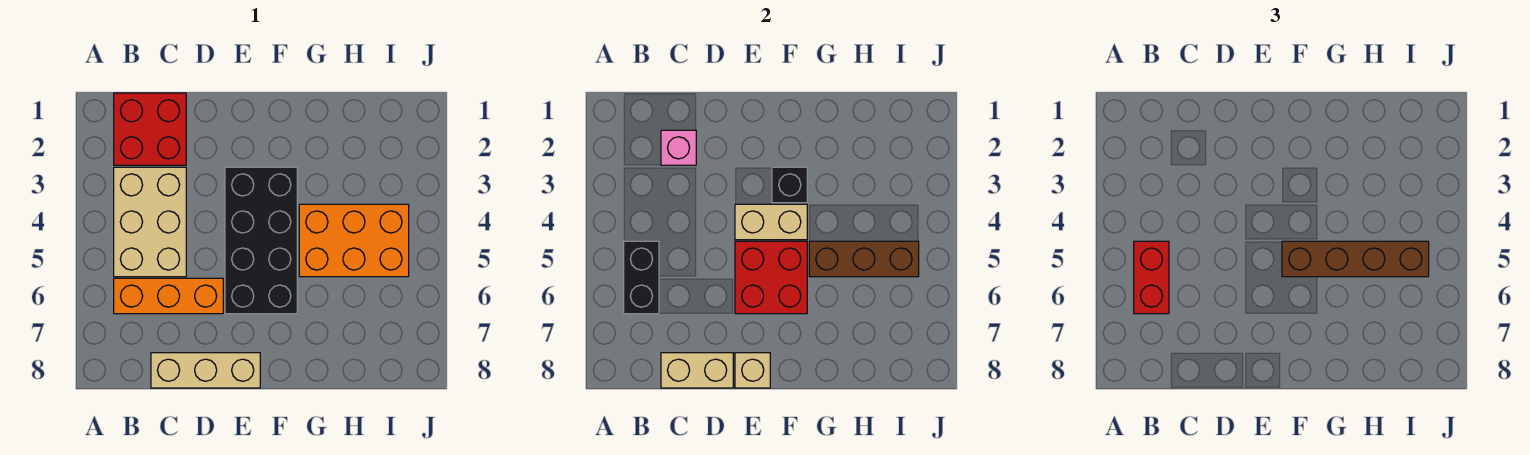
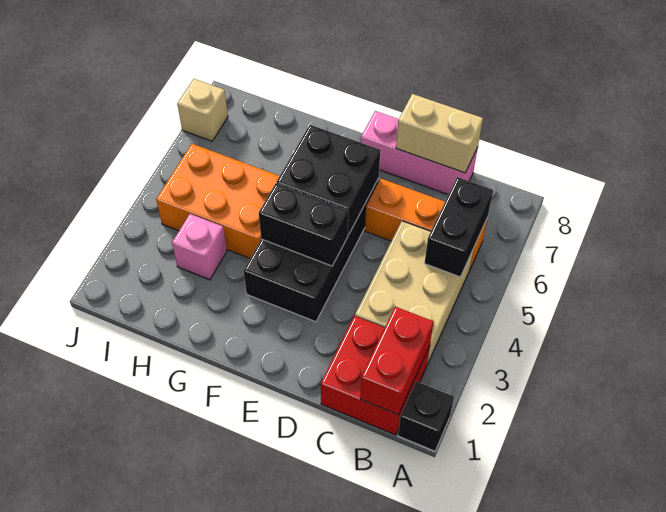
red brick B5:B6 level 3 -> red brick B1:B2 level 2
pink brick C2 level 2 -> pink brick H3 level 1
tan brick C8:E8 level 1 -> pink brick C8:E8 level 1
tan brick E4:F4 level 2 -> black brick E4:F4 level 2
red brick E5:F6 level 2 -> black brick E5:F6 level 2
tan brick E8 level 2 -> tan brick J7 level 1
black brick F3 level 2 -> black brick A1 level 1
brown brick F5:I5 level 3 -> none
brown brick G5:I5 level 2 -> none

